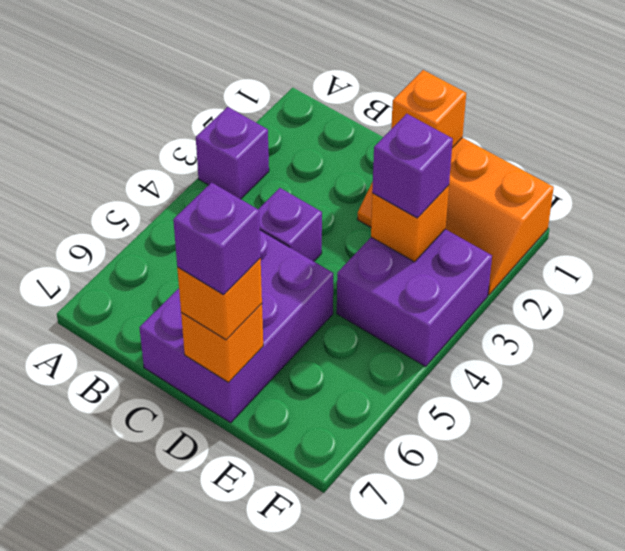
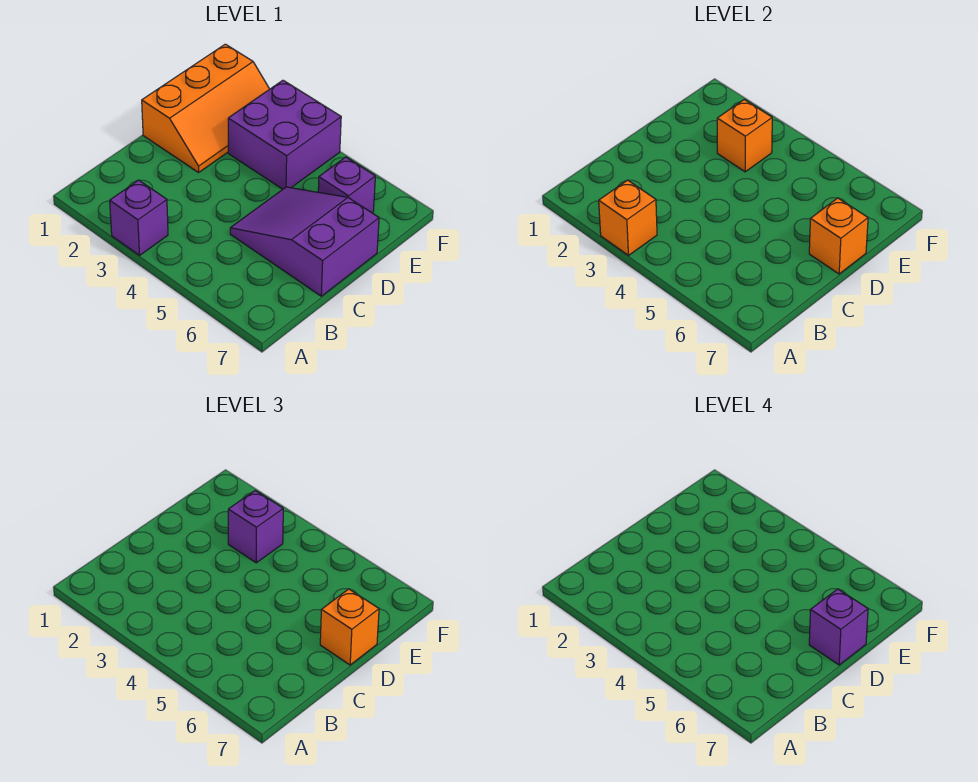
purple brick C4 level 1 -> purple brick E6 level 1
purple brick C5:D7 level 1 -> purple slope C5:D7 level 1 top 7
orange brick D1 level 2 -> orange brick A3 level 2

